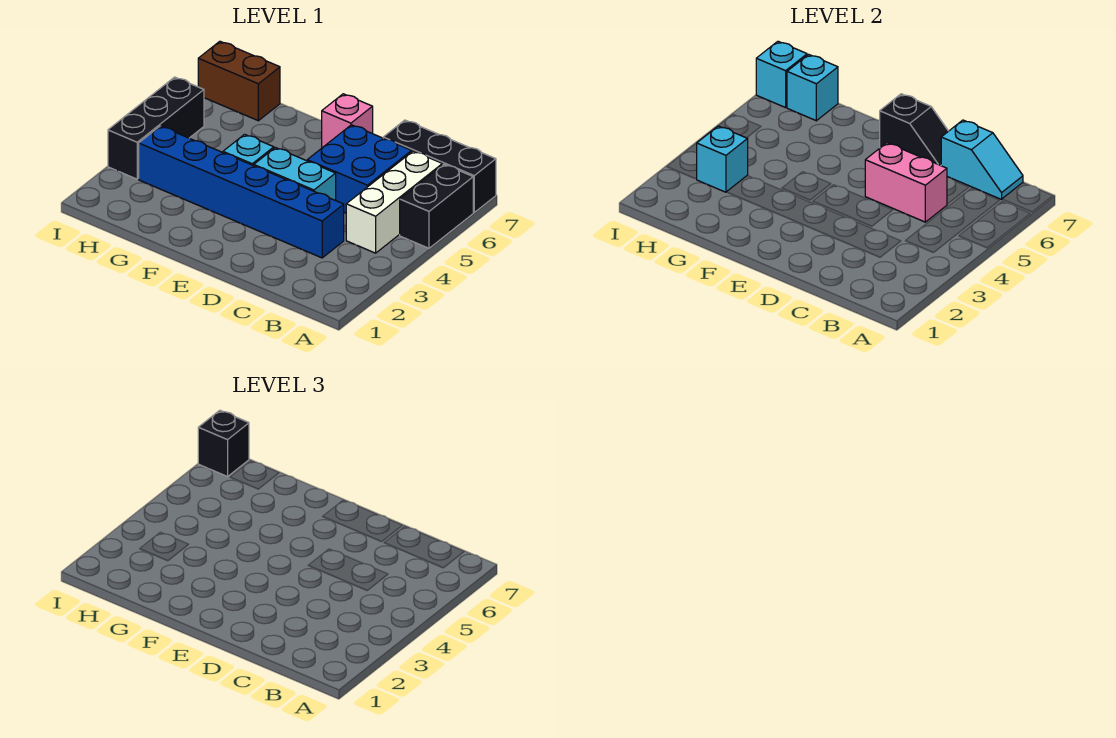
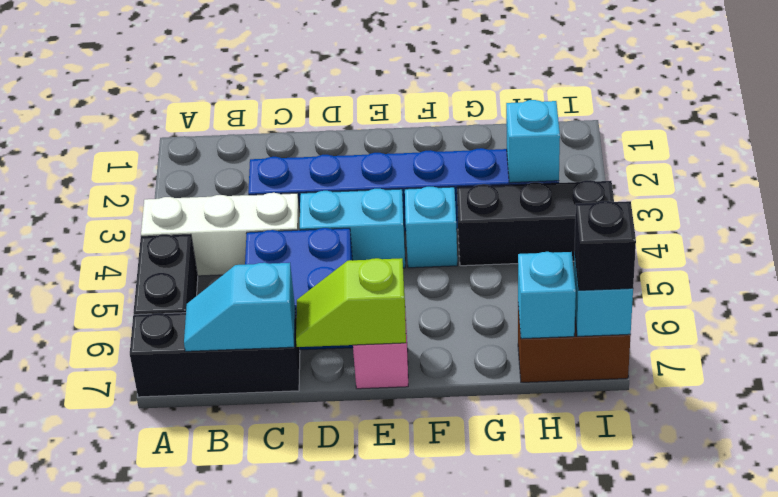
white brick B4:B6 level 1 -> white brick A4:C4 level 1
pink brick C5:D5 level 2 -> none
black slope D7:E7 level 2 top E -> lime slope D7:E7 level 2 top E
black brick I3:I5 level 1 -> black brick G4:I4 level 1

